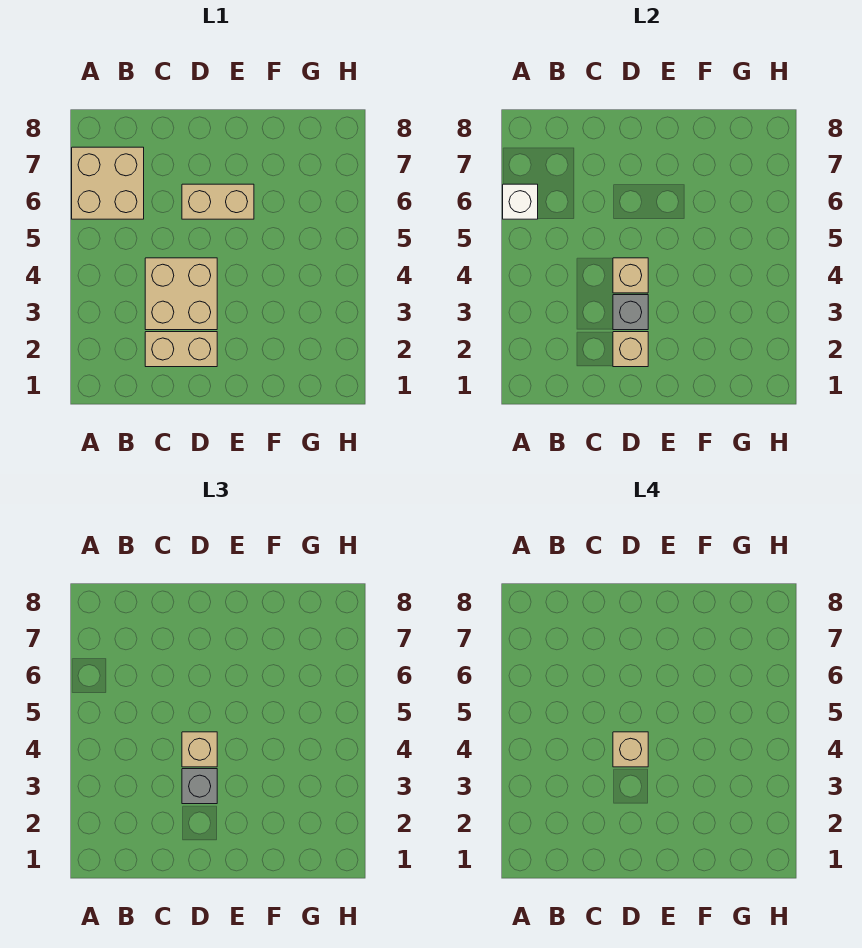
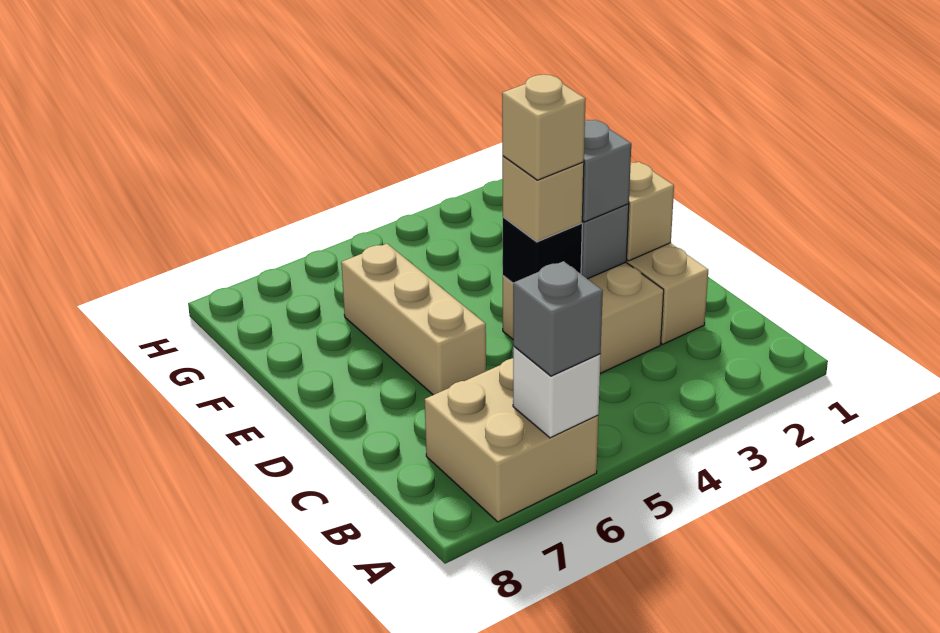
none -> grey brick A6 level 3
tan brick D4 level 2 -> black brick D4 level 2
tan brick D6:E6 level 1 -> tan brick D6:F6 level 1

